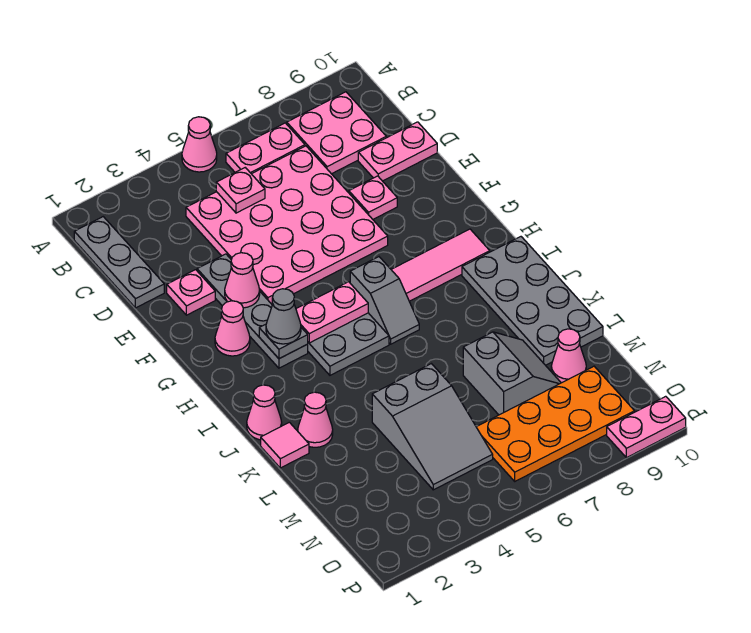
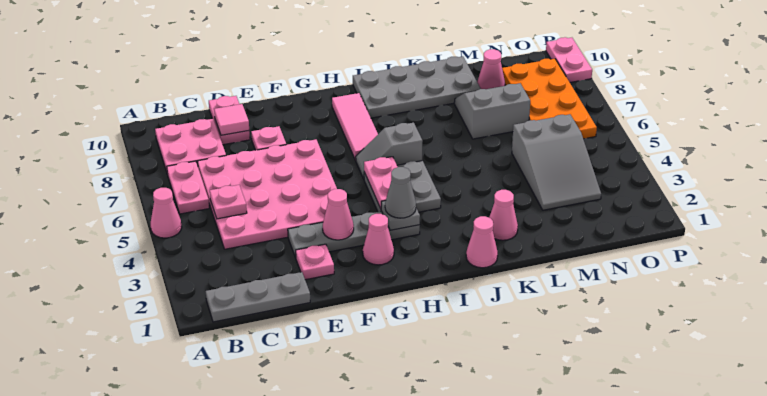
grey slope H6:I6 level 1 top H -> grey slope H6:I6 level 1 top I
pink tile K1 level 1 -> pink tile D9 level 2
grey slope L4:N5 level 1 top L -> grey slope M3:N5 level 1 top 5

